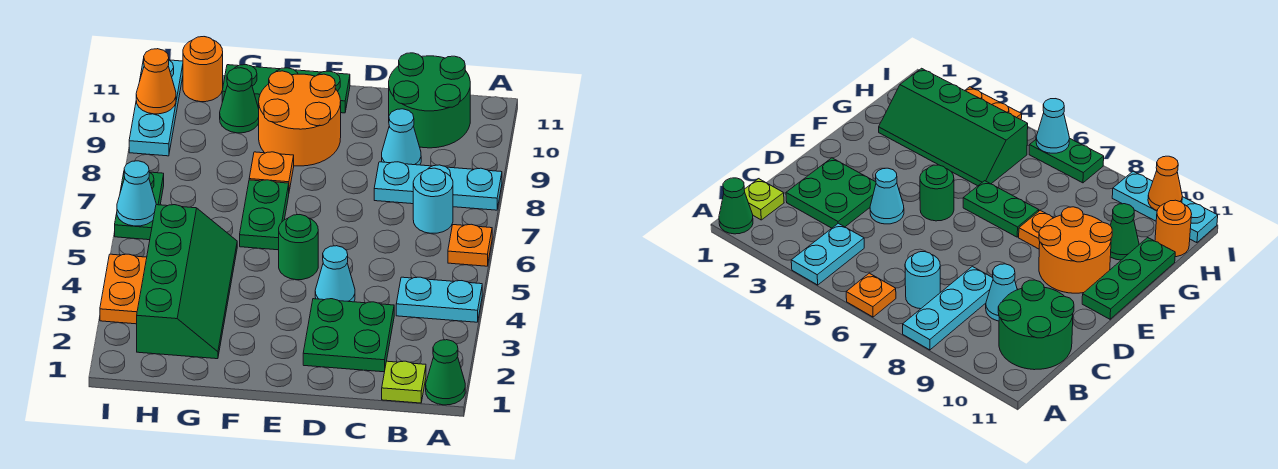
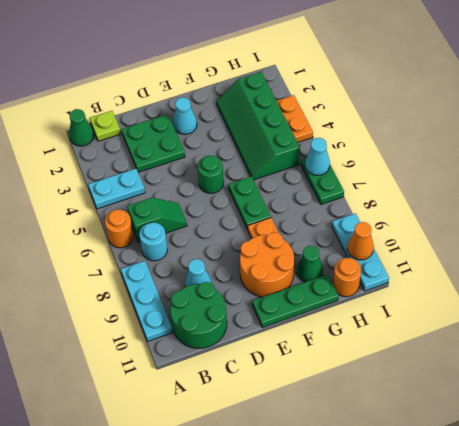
orange plate A6 level 1 -> orange round brick A6 level 1
cyan plate A8:C8 level 1 -> cyan plate A8:A10 level 1
none -> green slope B6:C6 level 1 top B
cyan cone D4 level 1 -> cyan cone E2 level 1

